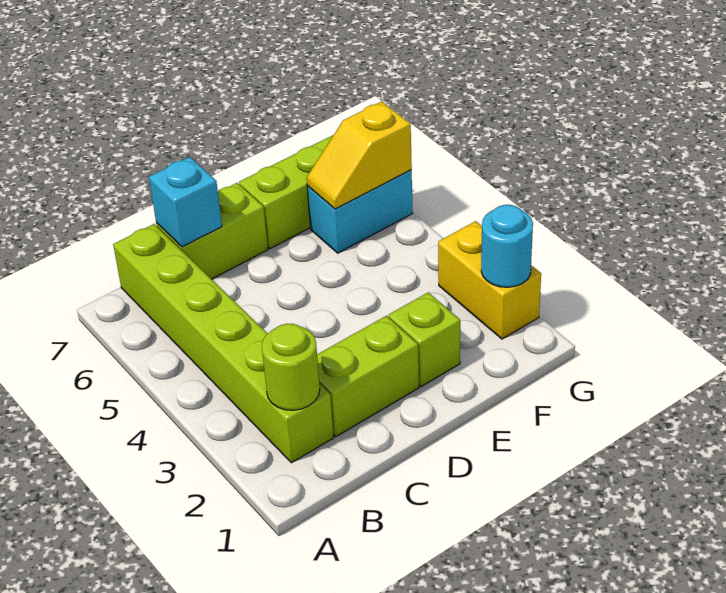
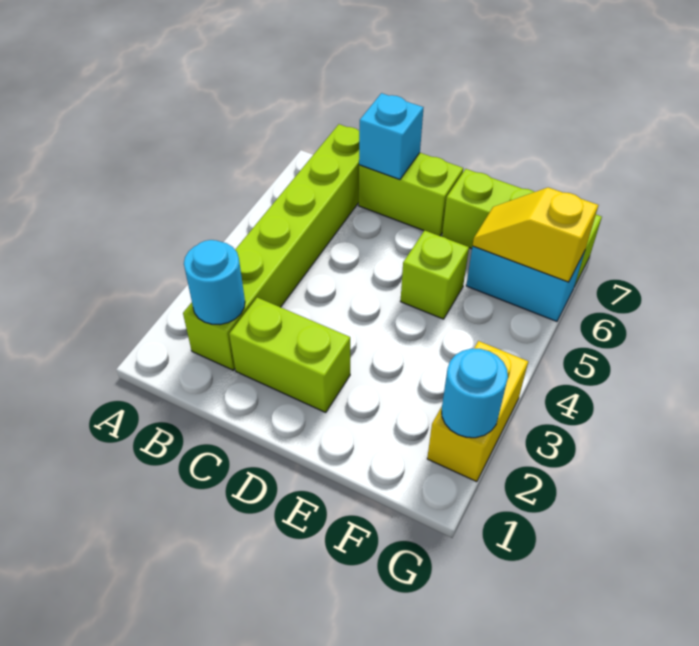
lime round brick B2 level 2 -> cyan round brick B2 level 2
lime brick E2 level 1 -> lime brick E5 level 1

